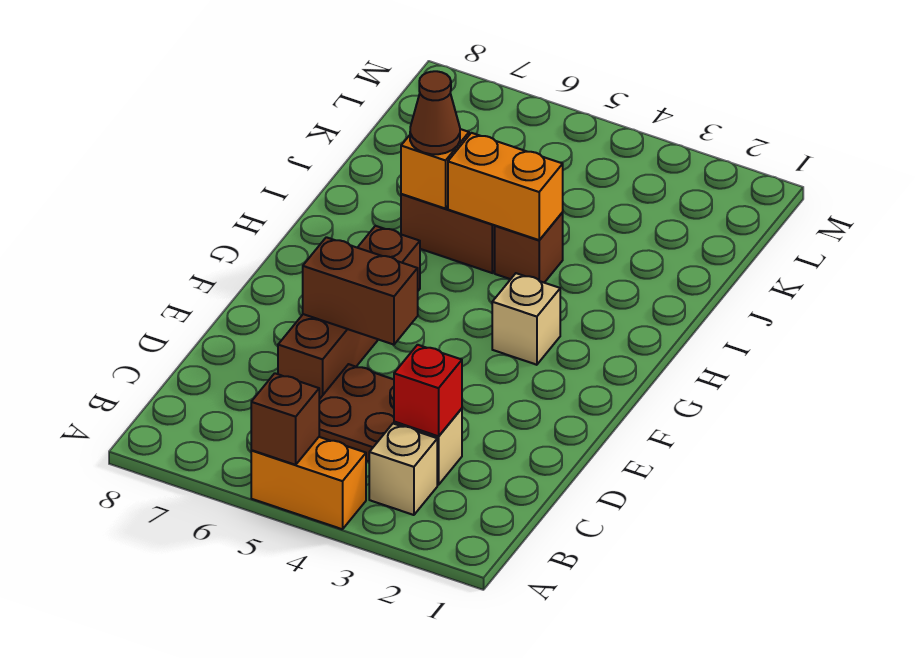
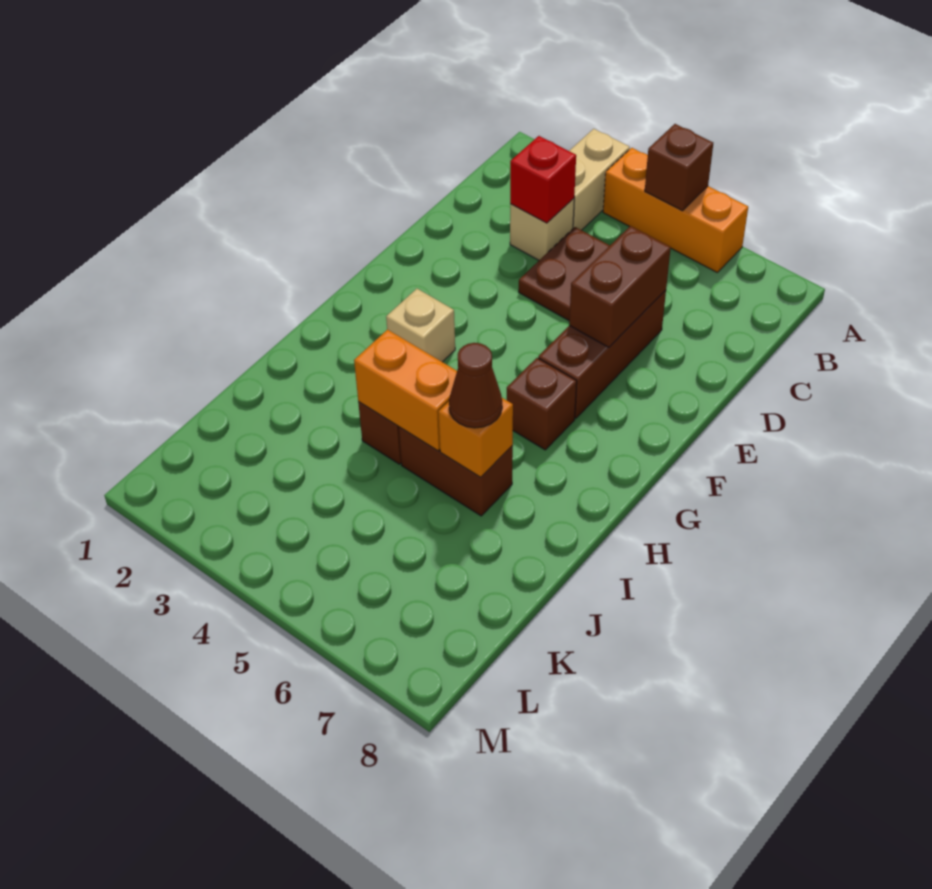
orange brick A4:A5 level 1 -> orange brick A4:A6 level 1
tan brick B3 level 1 -> tan brick A3:B3 level 1
brown brick E5:E6 level 2 -> brown brick D6:E6 level 2

